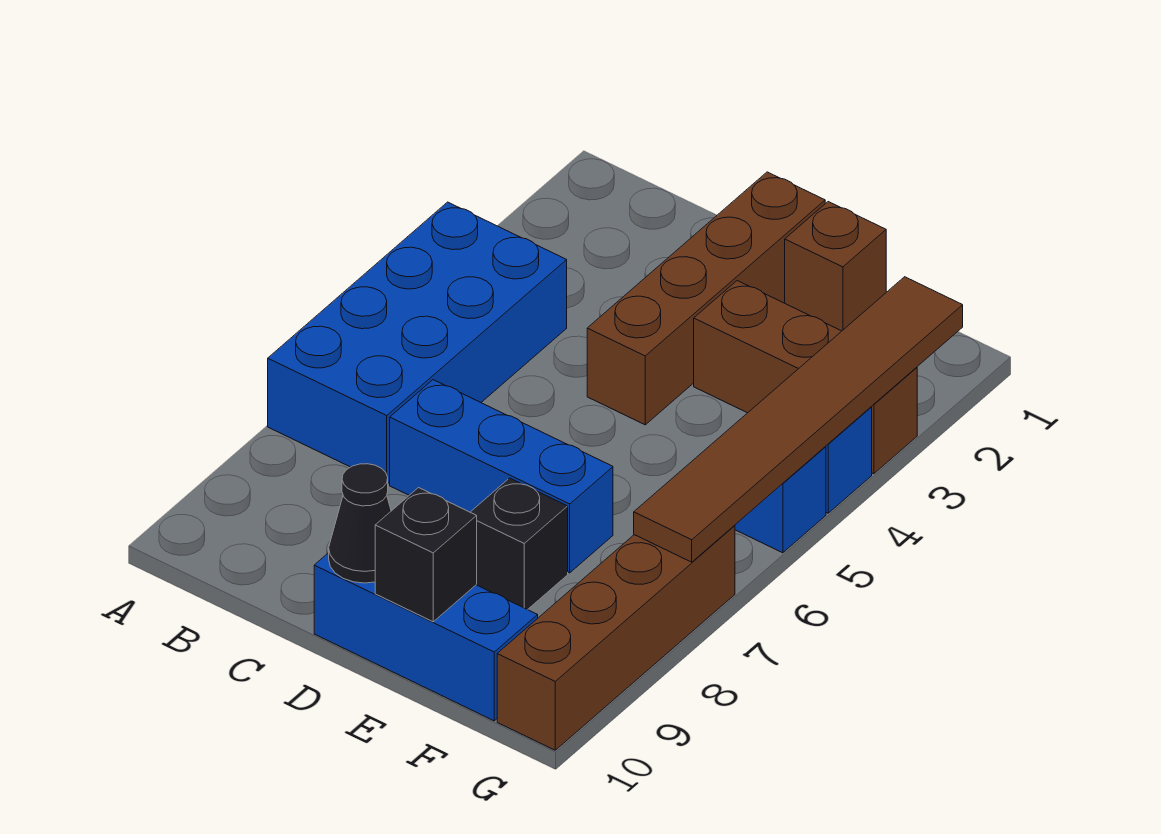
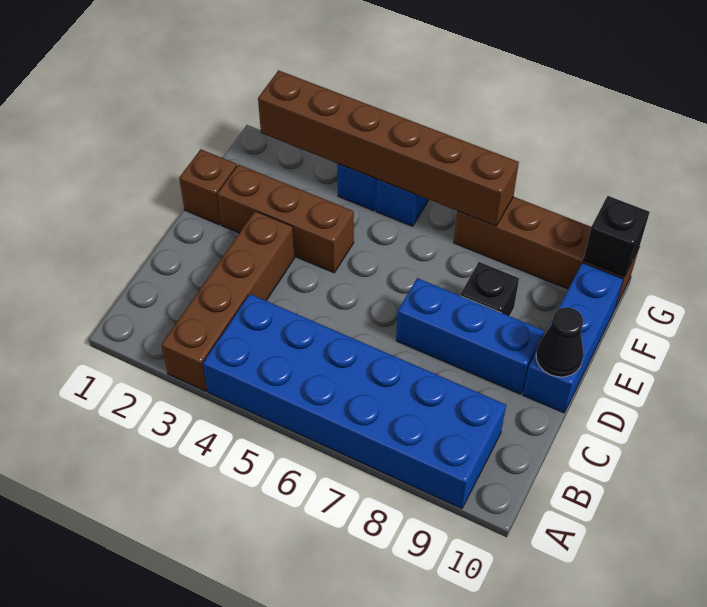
blue brick A4:B7 level 1 -> blue brick A4:B9 level 1
blue brick C7:E7 level 1 -> blue brick D7:D9 level 1
brown brick D1:D4 level 1 -> brown brick A3:D3 level 1
brown brick E3:G3 level 1 -> brown brick E2:E4 level 1
black brick E10 level 2 -> black brick G10 level 2
brown tile G2:G7 level 2 -> brown brick G2:G7 level 2

